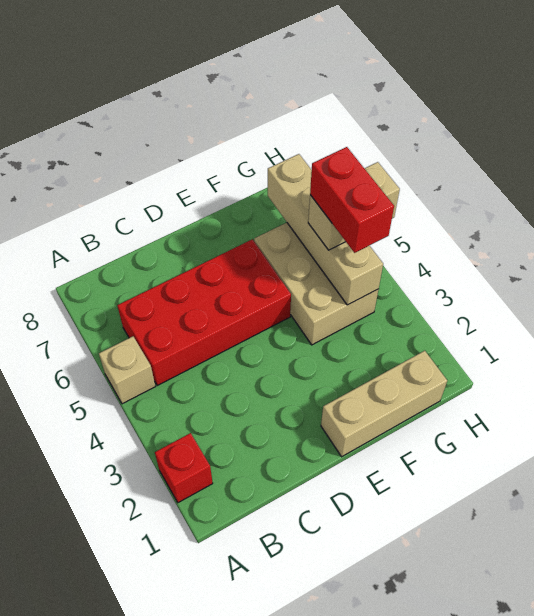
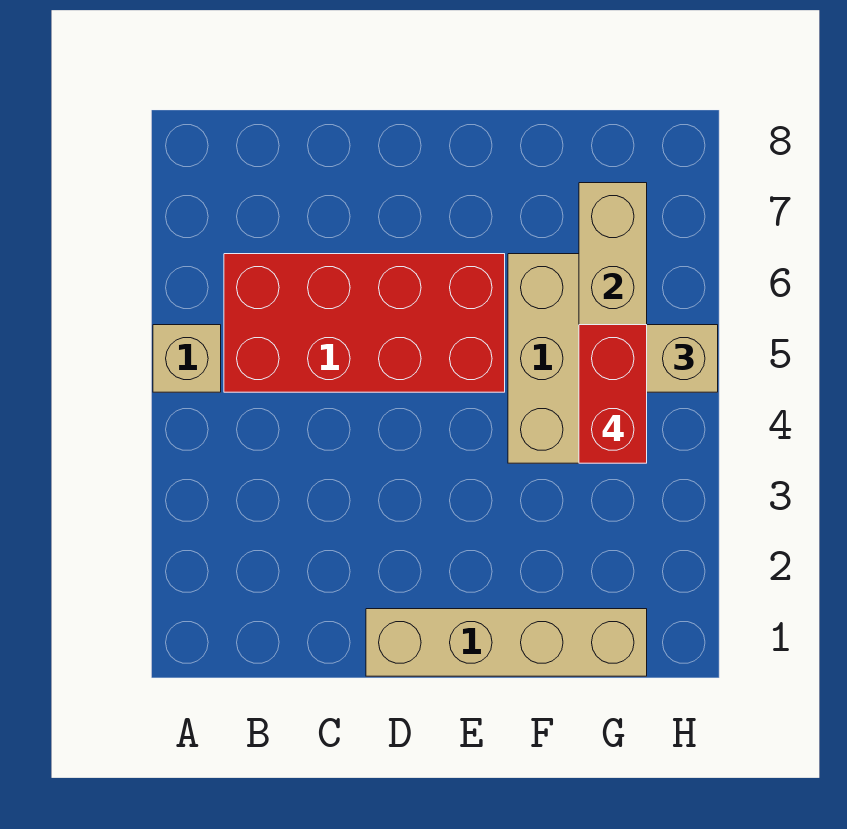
red brick A2 level 1 -> none
tan brick E1:G1 level 1 -> tan brick D1:G1 level 1

